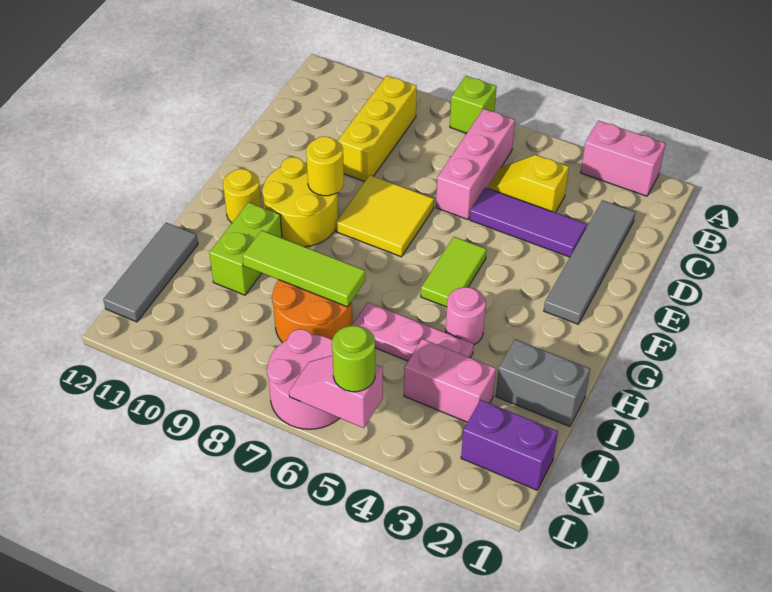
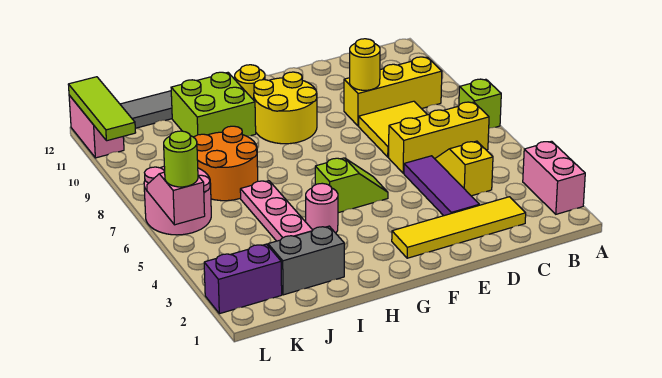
pink brick B6:D6 level 1 -> yellow brick B6:D6 level 1
grey tile C2:F2 level 1 -> yellow tile C2:F2 level 1
yellow tile E7:F8 level 1 -> yellow tile C7:D8 level 1
lime tile F5:G5 level 1 -> lime slope F5:G5 level 1 top G
yellow round brick F9 level 2 -> yellow round brick D9 level 2
lime brick H10:I10 level 1 -> lime brick H10:I11 level 1
grey brick I1:I2 level 1 -> grey brick I2:J2 level 1
lime tile I7:I9 level 2 -> lime tile L10:L12 level 2
pink brick J3:J4 level 1 -> pink brick L11:L12 level 1
purple brick K1:K2 level 1 -> purple brick K2:L2 level 1

